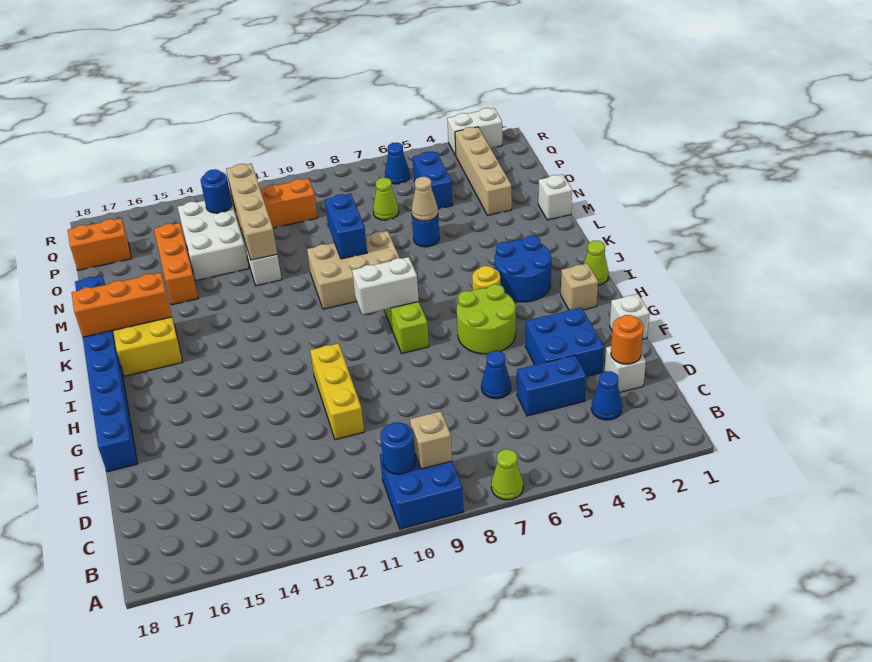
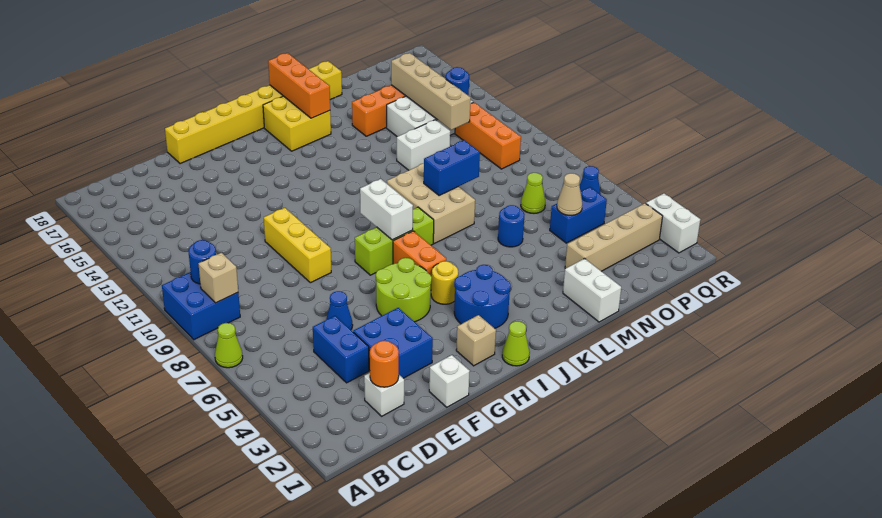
blue cone C3 level 1 -> none
yellow brick E11:G11 level 1 -> yellow brick F9:F11 level 1
blue brick F18:M18 level 1 -> yellow brick F18:M18 level 1
white brick M1 level 1 -> white brick M1:M2 level 1
tan cone M6 level 2 -> tan cone O5 level 2
tan brick M12:P12 level 2 -> tan brick O12:O15 level 2
orange brick P17:P18 level 1 -> orange brick I6:I7 level 1

